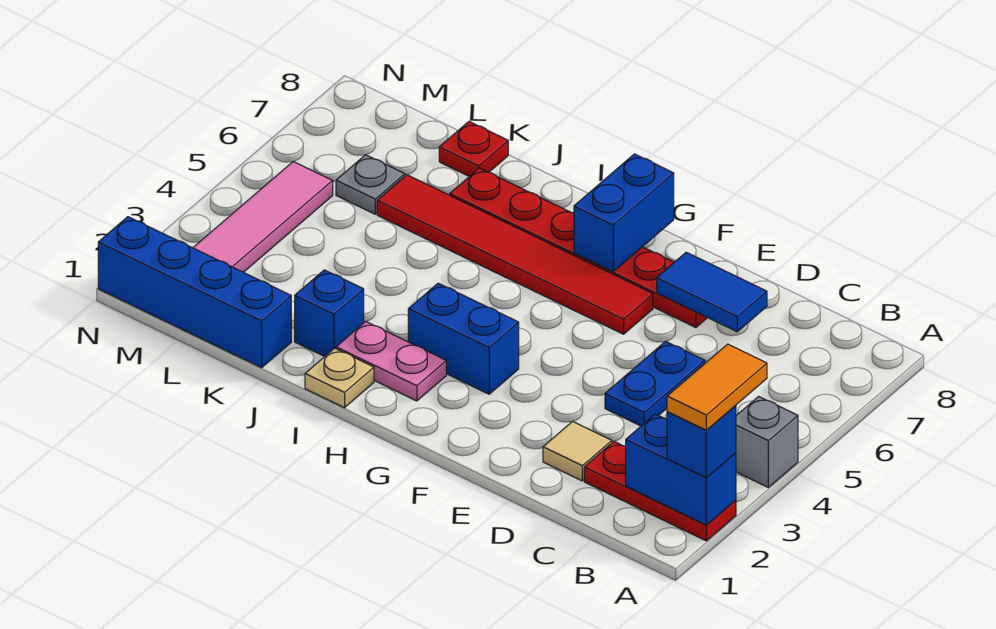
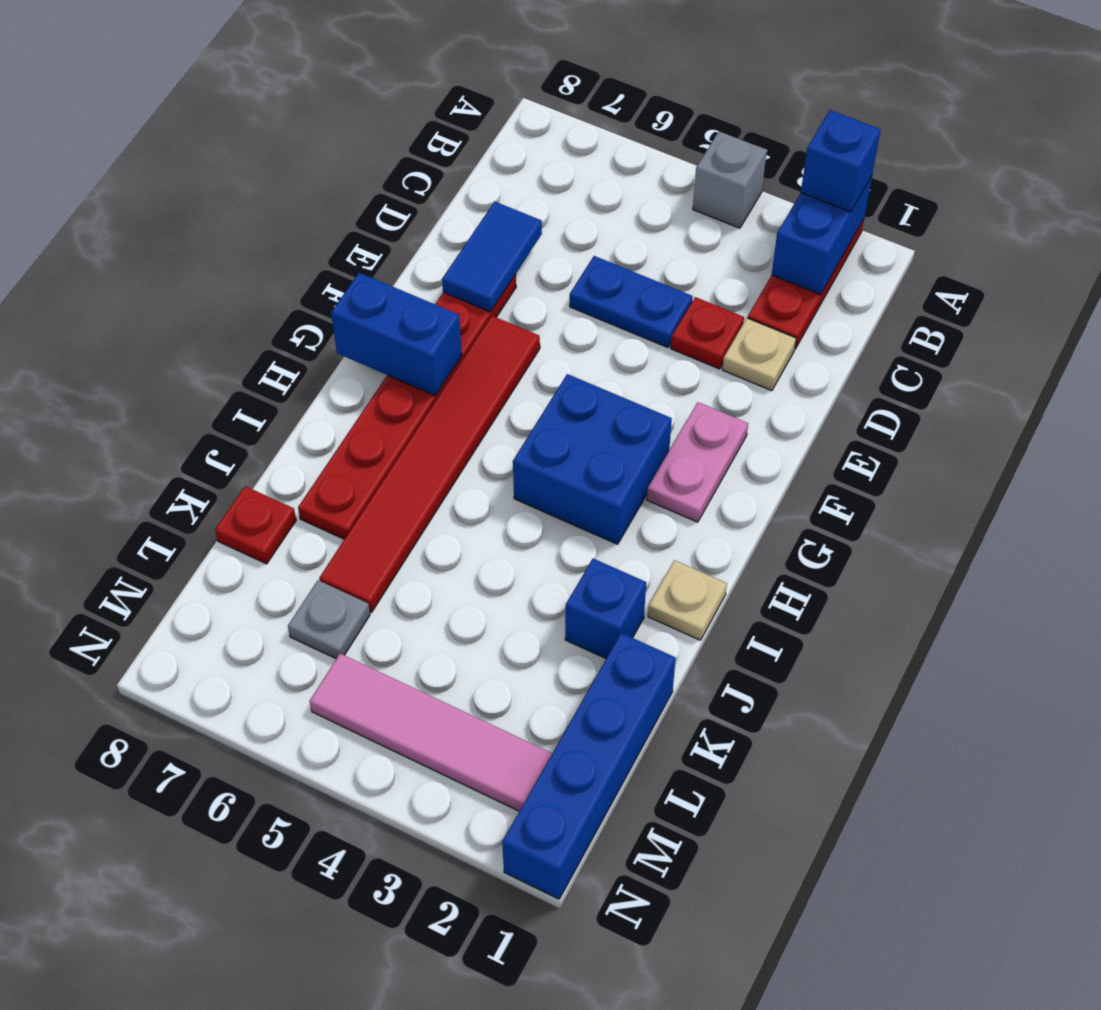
orange tile A2:A3 level 4 -> none
tan tile D2 level 1 -> tan plate D2 level 1
none -> red plate D3 level 1
blue brick G3:H3 level 1 -> blue brick G3:H4 level 1
pink plate H2:I2 level 1 -> pink plate F2:G2 level 1

